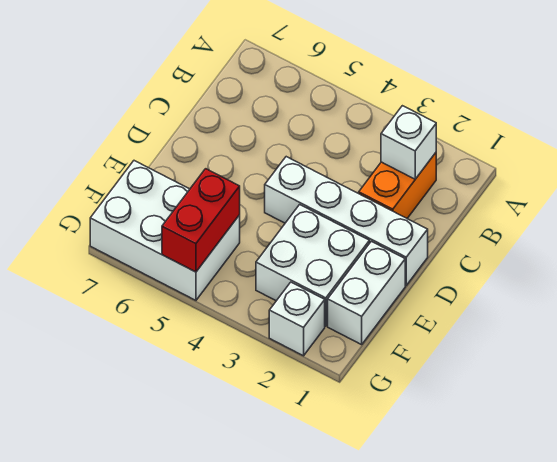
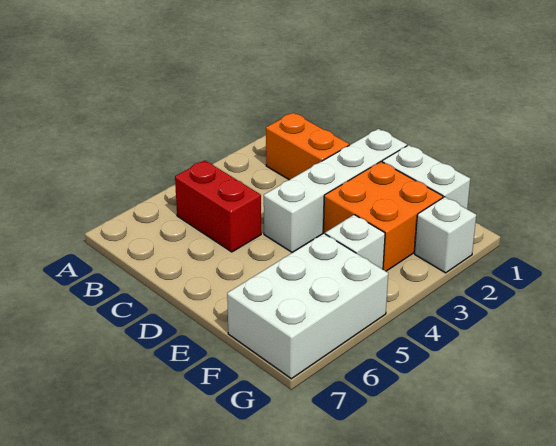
white brick B2 level 2 -> white brick F4 level 1
white brick E2:F3 level 1 -> orange brick E2:F3 level 1
red brick F5:G5 level 2 -> red brick B5:C5 level 1

